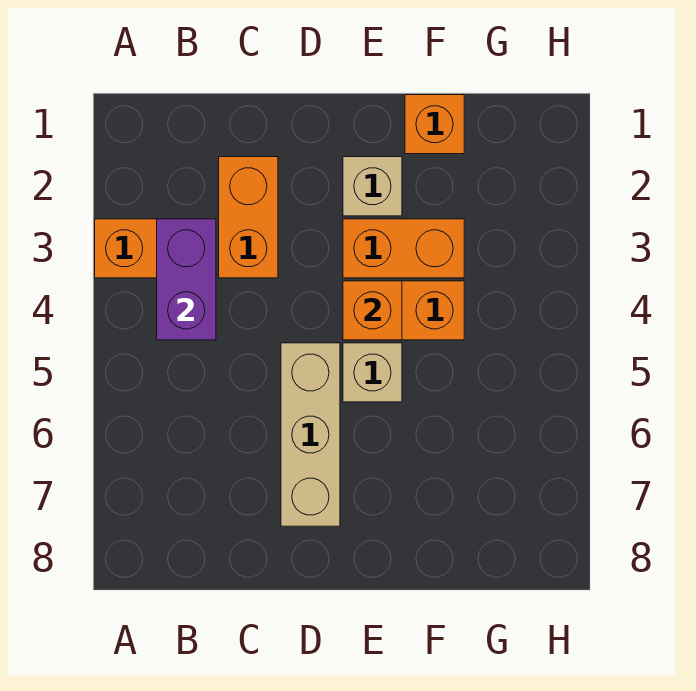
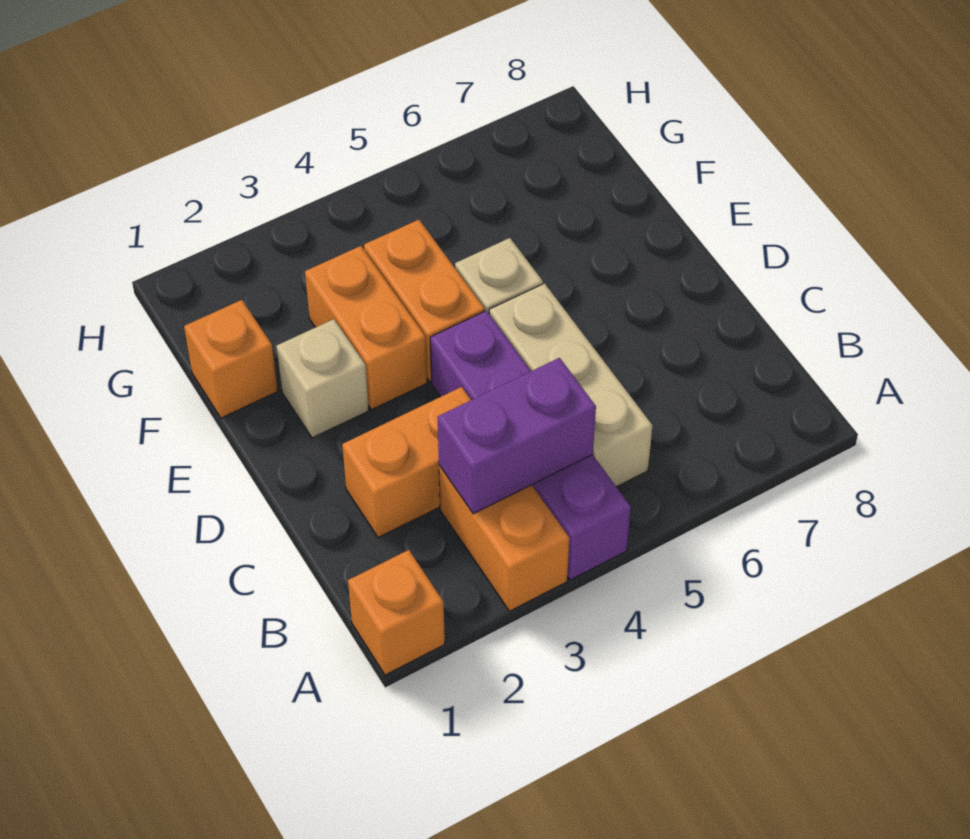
none -> purple brick A4:D4 level 1
tan brick D5:D7 level 1 -> tan brick B5:D5 level 1
orange brick E4 level 2 -> orange brick A1 level 1

